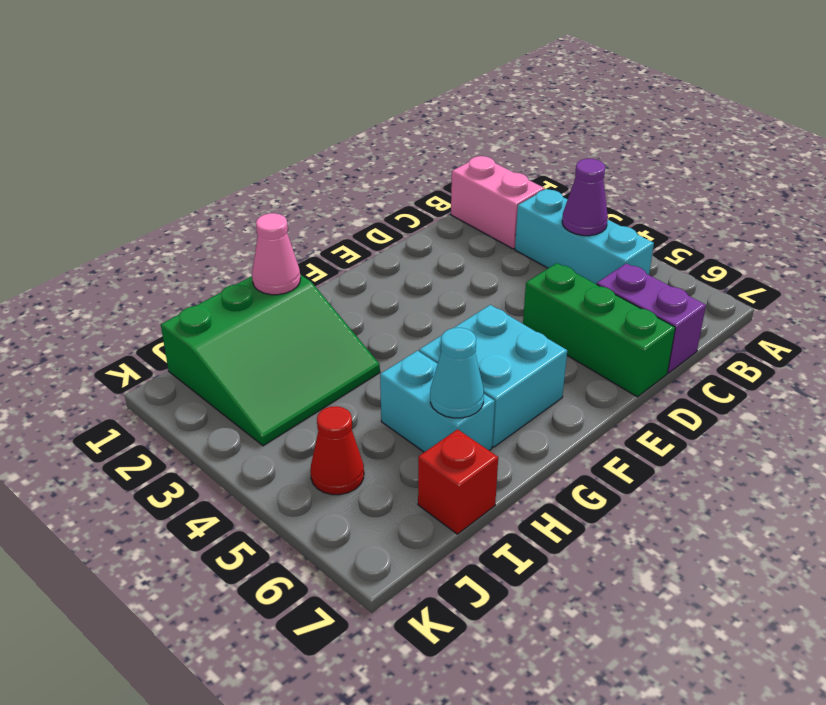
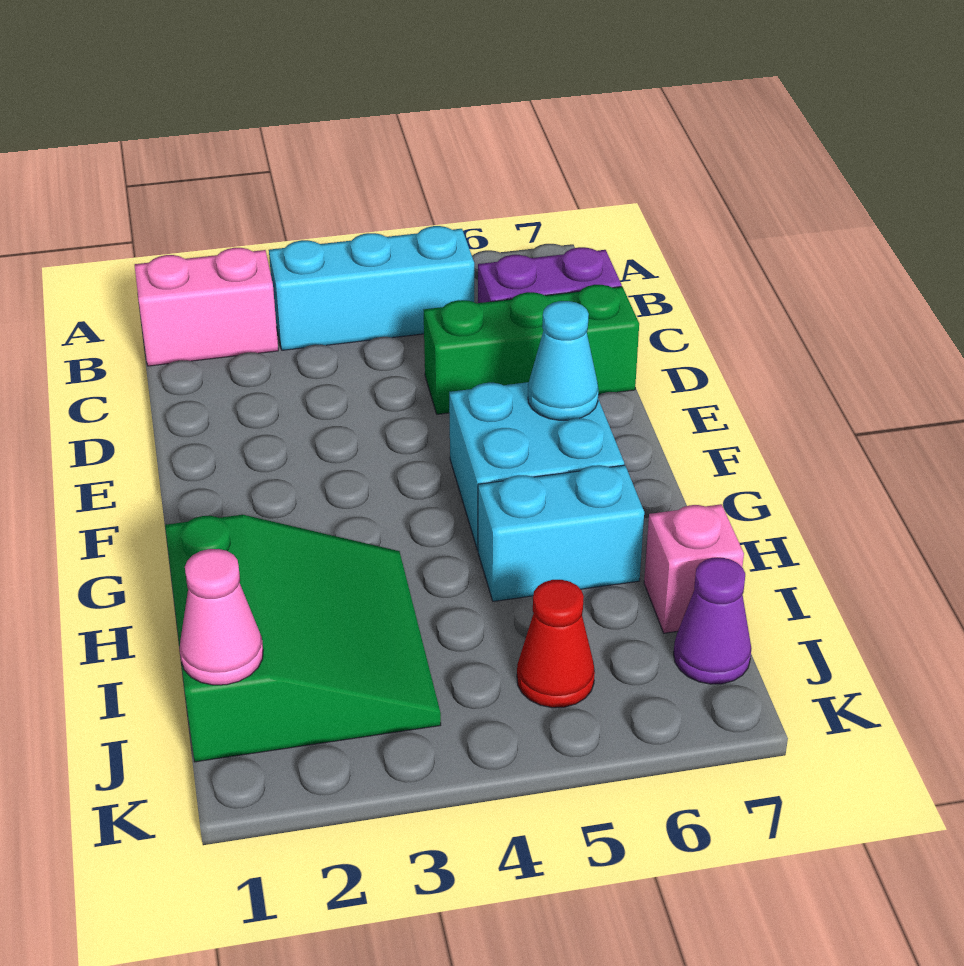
purple cone B4 level 2 -> purple cone J7 level 1
pink cone H1 level 2 -> pink cone J1 level 2
cyan cone H6 level 2 -> cyan cone F6 level 2
red brick I7 level 1 -> pink brick I7 level 1

